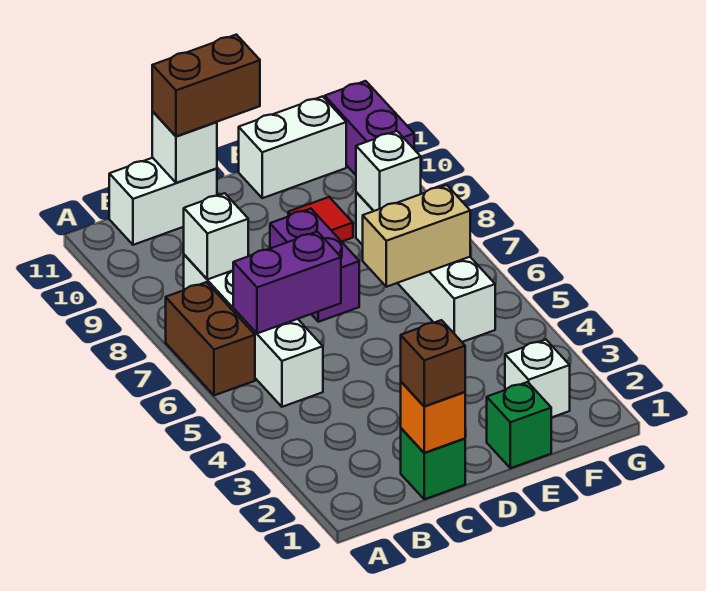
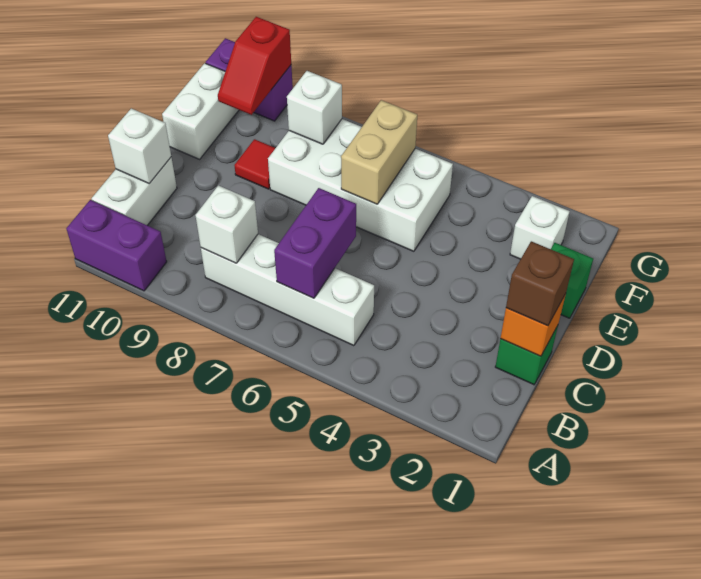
brown brick A6:A7 level 1 -> none
brown brick C11:D11 level 3 -> none
purple brick D7:D8 level 1 -> purple brick A10:A11 level 1
white brick F5:F8 level 1 -> white brick E5:F8 level 1
none -> red slope F10:G10 level 2 top G

